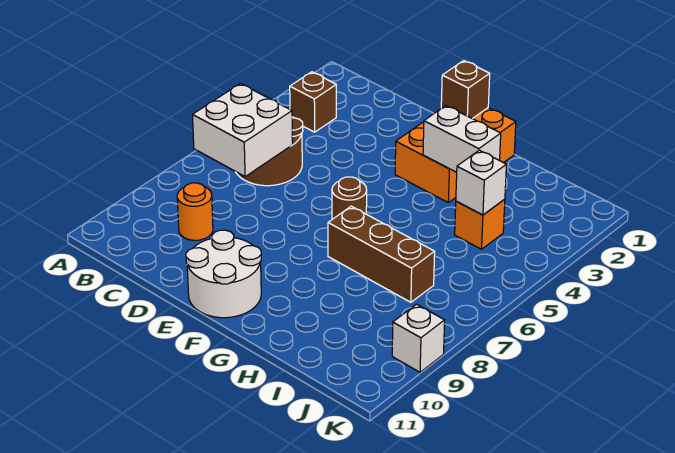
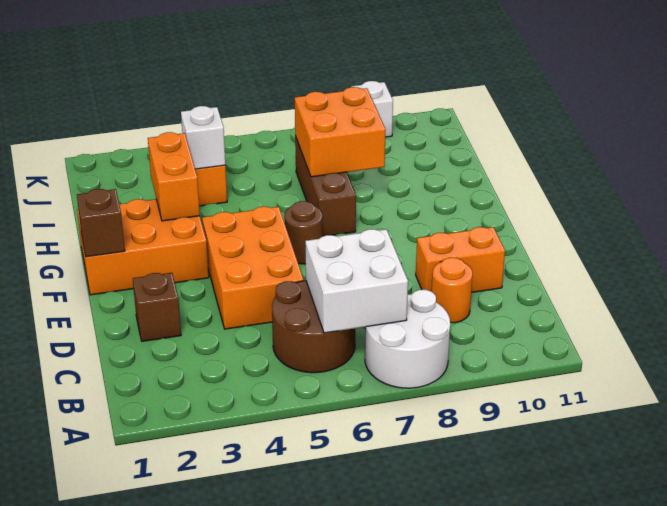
brown brick B3 level 1 -> brown brick D2 level 1
none -> orange brick D4:F5 level 1
none -> orange brick D9:D10 level 1
white round brick E10:F11 level 1 -> white round brick A7:B8 level 1
white brick G3:H3 level 2 -> orange brick G3:H3 level 2
none -> orange brick H7:I8 level 2

